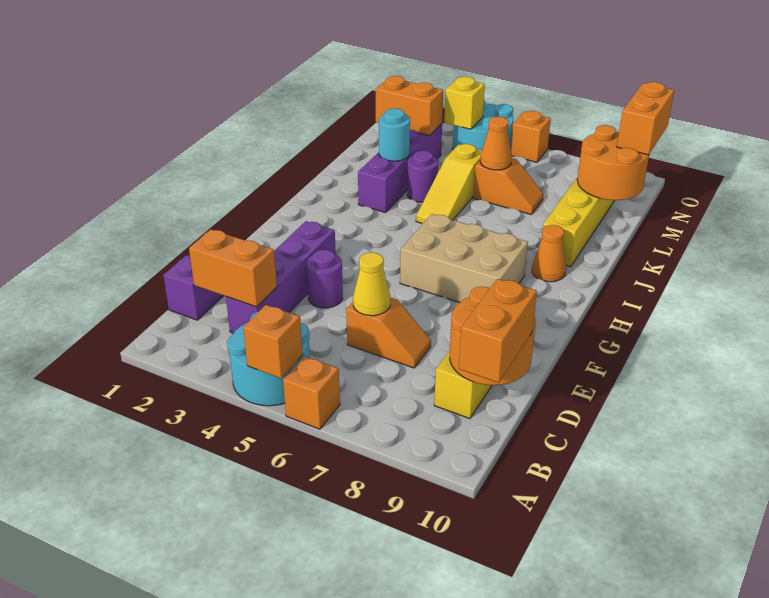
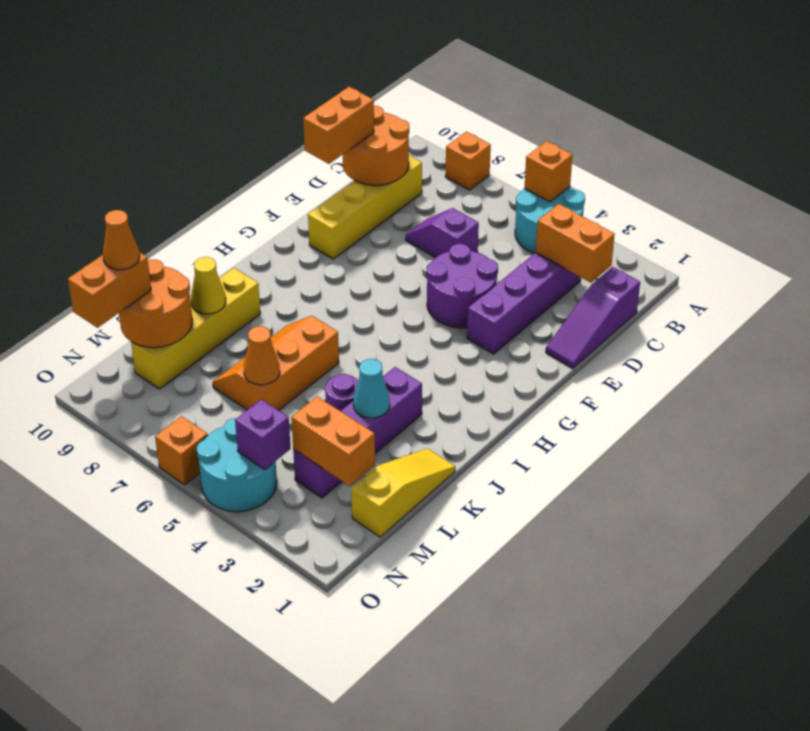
orange brick A6 level 1 -> orange brick A8 level 1
orange brick B10:C10 level 3 -> orange brick D10:E10 level 3
orange slope D6:D7 level 1 top 6 -> purple slope D6:D7 level 1 top 6
yellow cone D6 level 2 -> yellow cone K9 level 2
purple round brick E4 level 1 -> purple round brick E4:F5 level 1
tan brick G6:H8 level 1 -> none
orange cone I9 level 1 -> orange cone M10 level 4
yellow slope J5:L5 level 1 top L -> yellow slope K1:M1 level 1 top M
cyan round brick K3 level 2 -> cyan cone K3 level 2
orange slope L6:L7 level 1 top 6 -> orange slope J6:L7 level 1 top 6
yellow brick N4 level 2 -> purple brick N4 level 2

